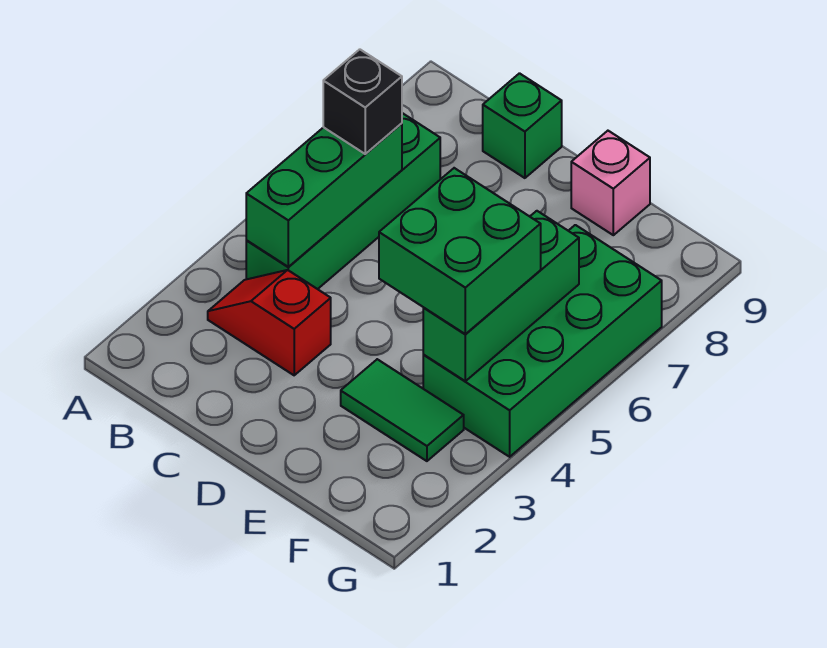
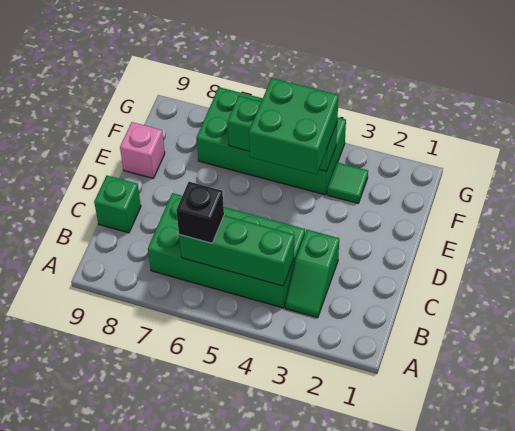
red slope B3:C3 level 1 top C -> green slope B3:C3 level 1 top C
green brick B4:B7 level 1 -> green brick B4:C7 level 1
green tile E3:F3 level 1 -> green tile F3 level 1

